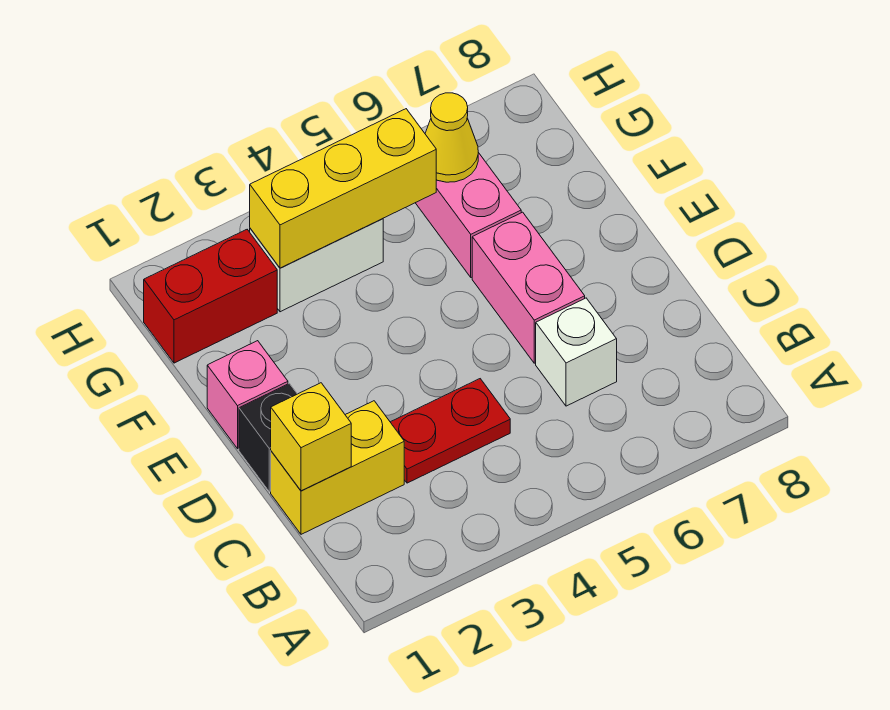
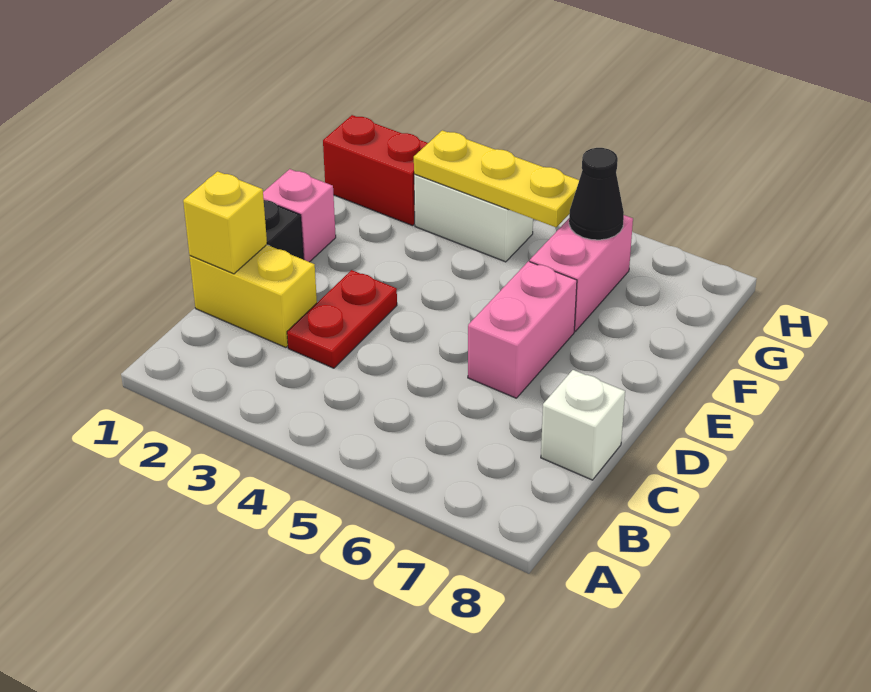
red plate C3:C4 level 1 -> red plate C3:D3 level 1
white brick C6 level 1 -> white brick C8 level 1
yellow brick G3:G5 level 2 -> yellow plate G3:G5 level 2
yellow cone G6 level 2 -> black cone G6 level 2

